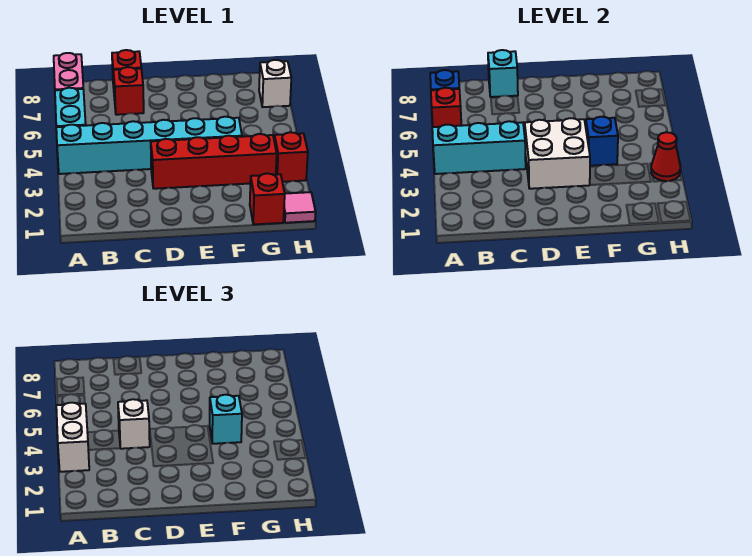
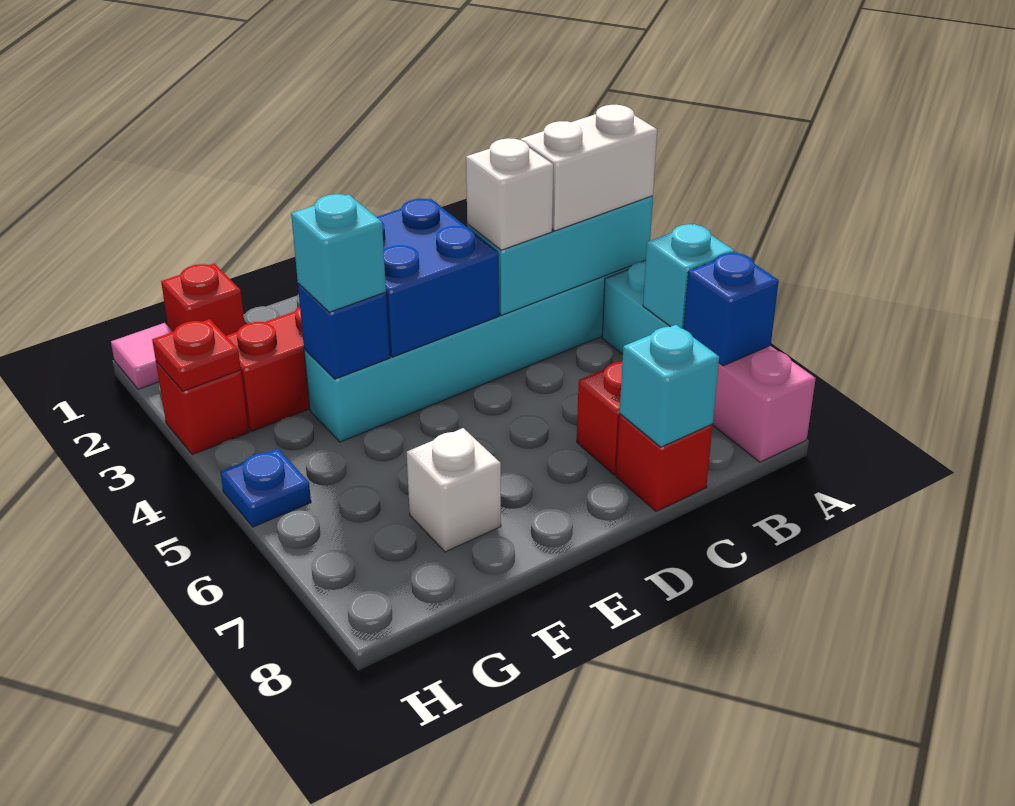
white brick A3:A4 level 3 -> white brick A4:B4 level 3
red brick A6 level 2 -> cyan brick A6 level 2
white brick D3:E4 level 2 -> blue brick D3:E4 level 2
red cone H3 level 2 -> red plate H3 level 2
none -> blue plate H5 level 1
white brick H7 level 1 -> white brick F7 level 1

